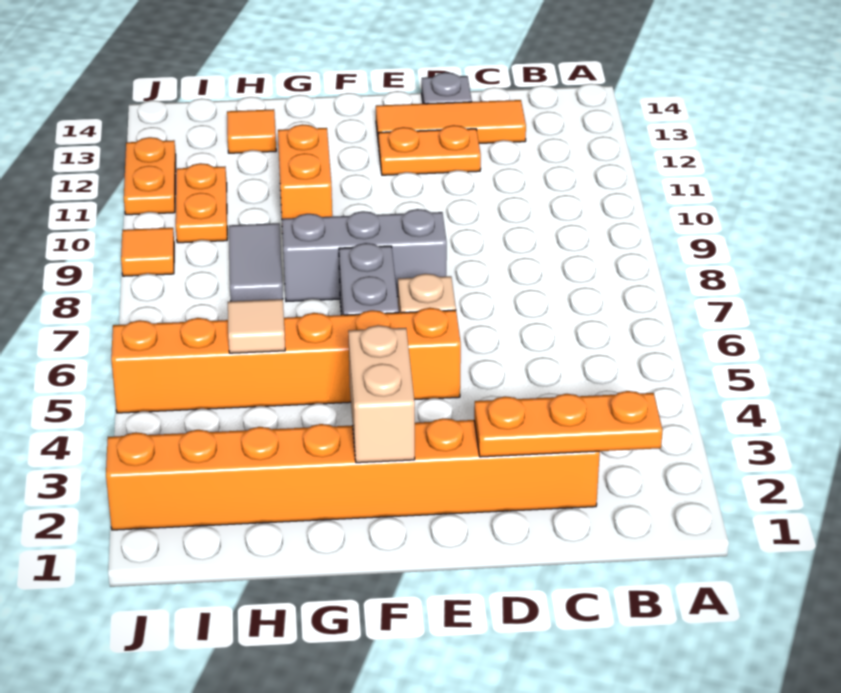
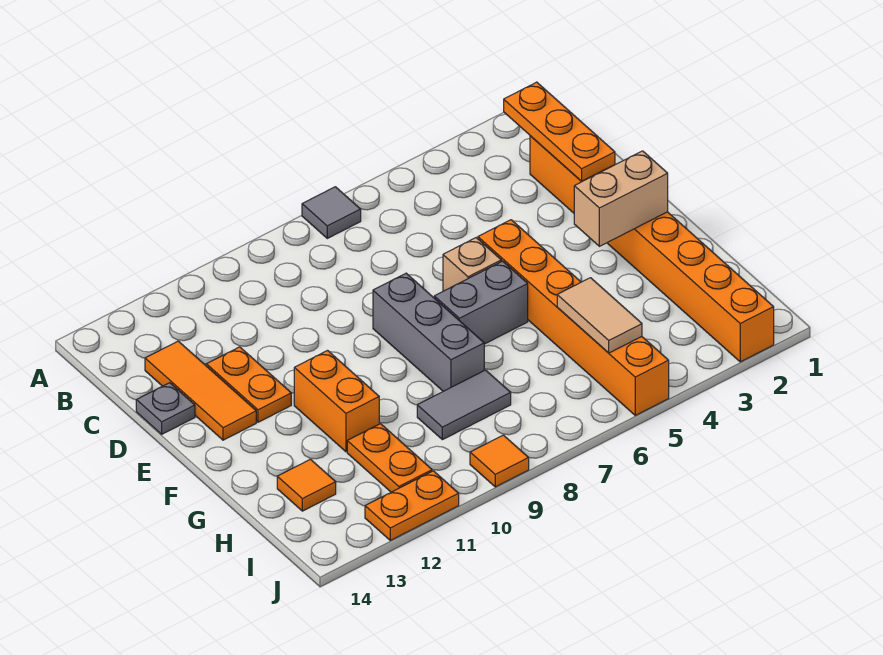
none -> grey tile A7 level 1
orange brick G10:G11 level 1 -> orange brick F11:G11 level 1
tan tile H5 level 2 -> tan tile H5:I5 level 2
orange plate I10:I11 level 1 -> orange plate H11:I11 level 1

